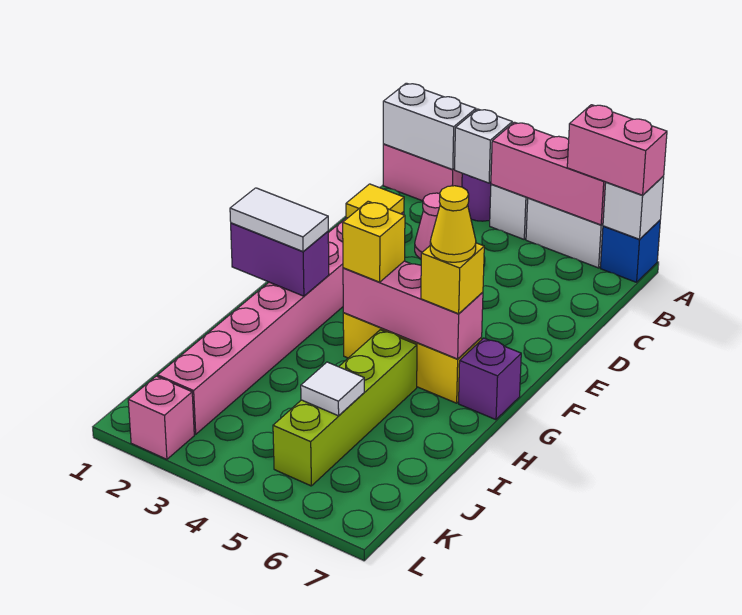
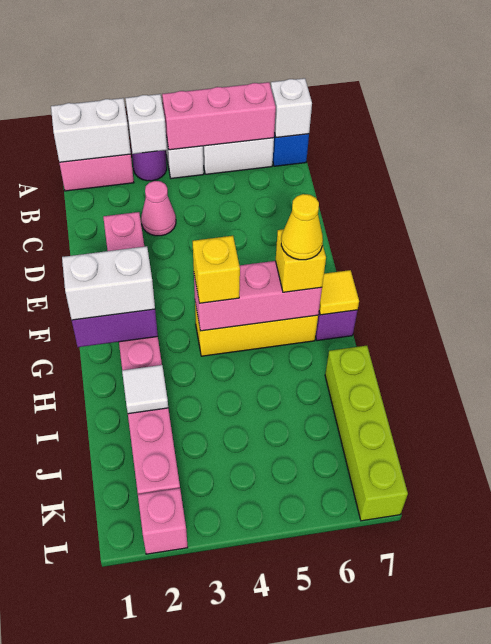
pink brick A6:A7 level 3 -> none
yellow tile D2 level 2 -> yellow tile G7 level 2
white tile G1:G2 level 3 -> white brick G1:G2 level 3
lime brick H5:K5 level 1 -> lime brick I7:L7 level 1
white tile J5 level 2 -> white tile I2 level 2

